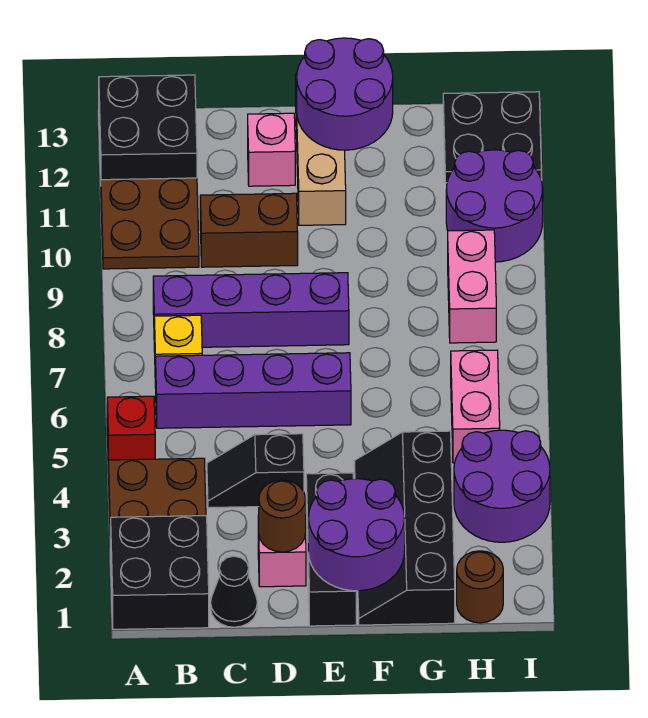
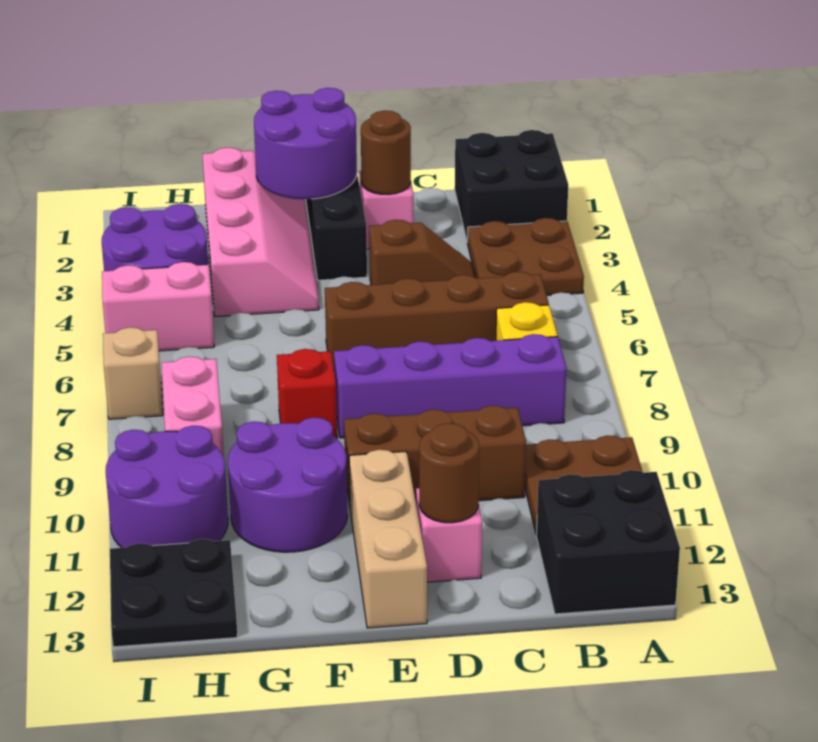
red brick A5 level 1 -> red brick F8 level 1
purple brick B6:E6 level 1 -> brown brick B6:E6 level 1
black cone C1 level 1 -> none
black slope C4:D4 level 1 top D -> brown slope C4:D4 level 1 top D
brown brick C10:D10 level 1 -> brown brick C10:E10 level 1
purple round brick E12:F13 level 2 -> purple round brick F10:G11 level 1
black slope F1:G4 level 1 top G -> pink slope F1:G4 level 1 top G
brown round brick H1 level 1 -> brown round brick D12 level 2
pink brick H5:H6 level 1 -> pink brick H5:I5 level 1
none -> tan brick I7 level 1

